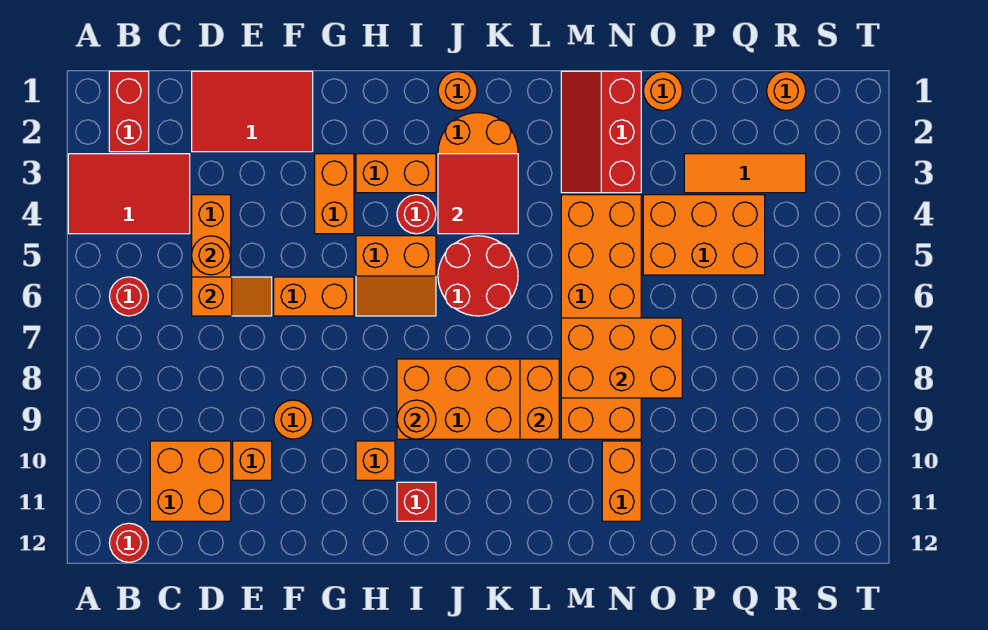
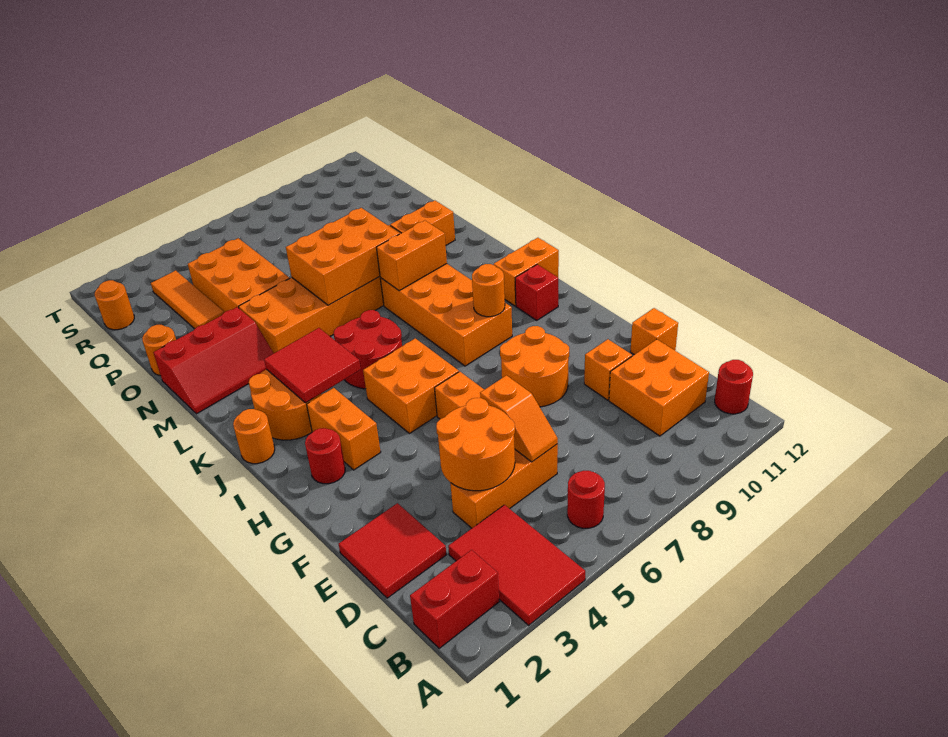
red tile D1:F2 level 1 -> red tile D1:E2 level 1
orange round brick D5 level 2 -> orange round brick D4:E5 level 2
orange slope D6:E6 level 2 top D -> orange slope D6:E6 level 2 top E
orange round brick F9 level 1 -> orange round brick F8:G9 level 1
orange brick G3:G4 level 1 -> orange brick J11:J12 level 1
orange slope H5:I6 level 1 top 5 -> orange brick H5:I6 level 1
orange brick H10 level 1 -> orange brick E12 level 1
red round brick I4 level 1 -> red round brick H2 level 1
orange brick M7:O8 level 2 -> orange brick M6:N8 level 2

